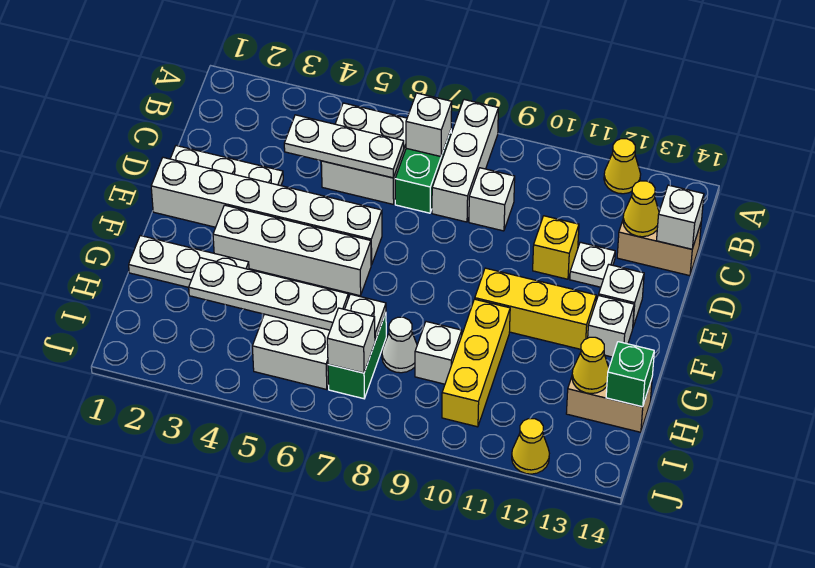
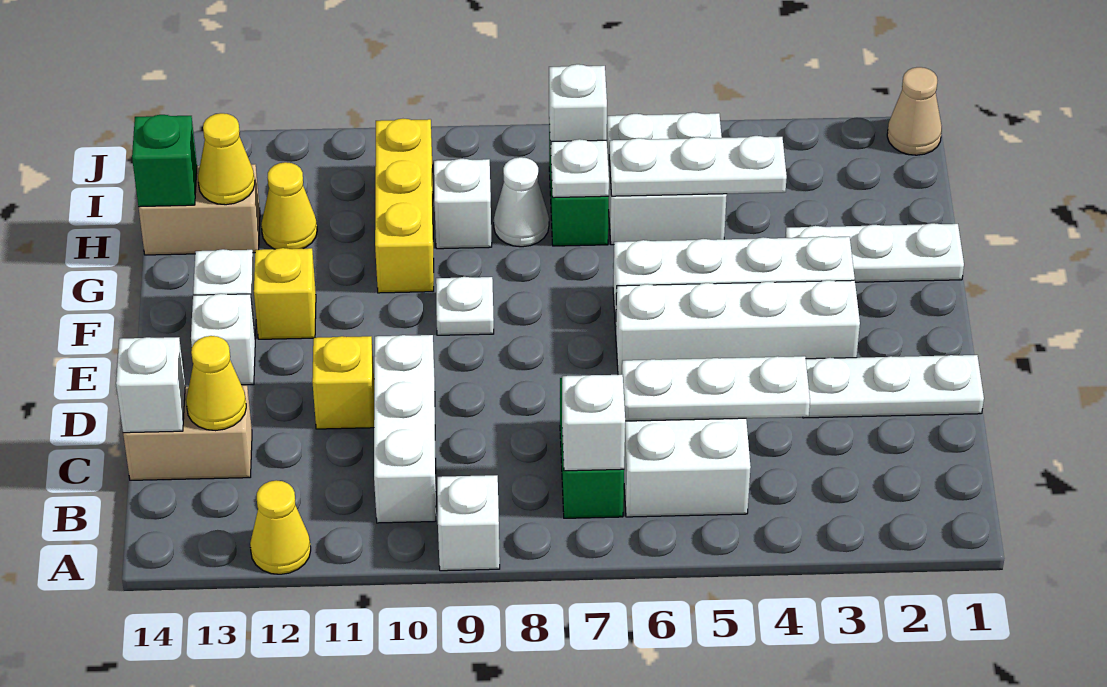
white brick A8:C8 level 1 -> white brick B10:D10 level 1
white brick C9 level 1 -> white brick A9 level 1
white plate D12 level 1 -> white plate F9 level 1
white brick E1:E6 level 1 -> white brick E3:E6 level 1
yellow brick F10:F12 level 1 -> yellow brick F12 level 1
white plate H3:H6 level 2 -> white plate H4:H6 level 2
none -> tan cone J1 level 1
yellow cone J12 level 1 -> yellow cone H12 level 1

